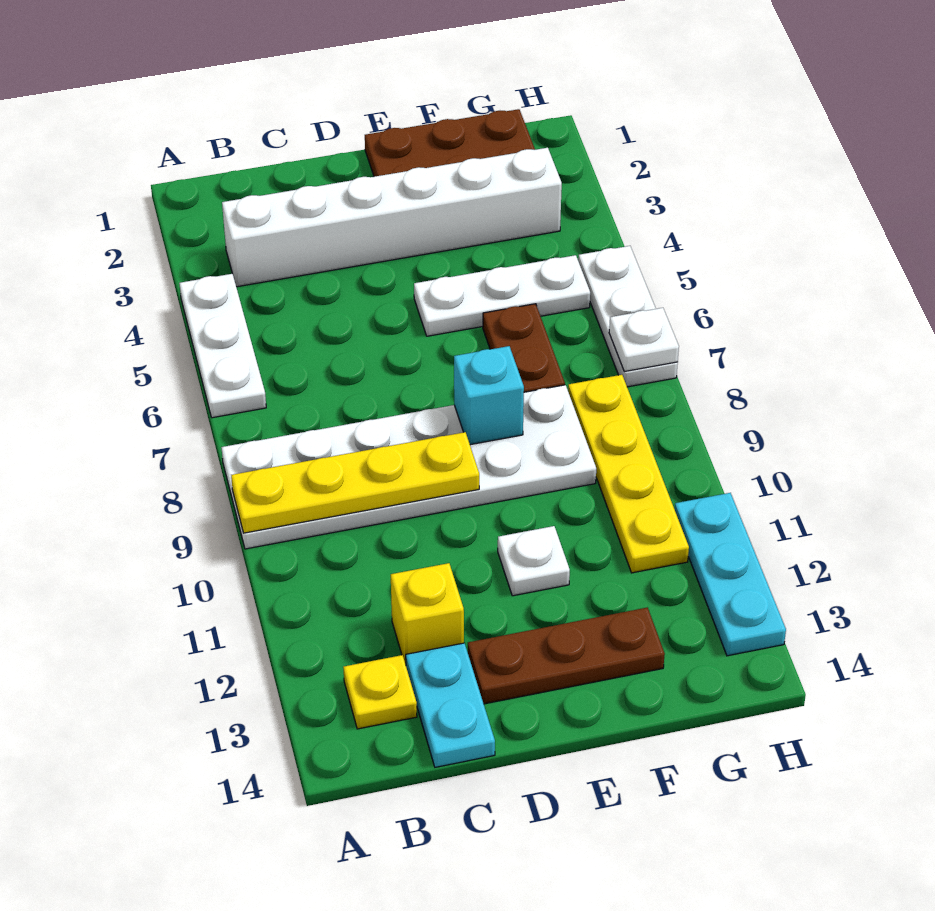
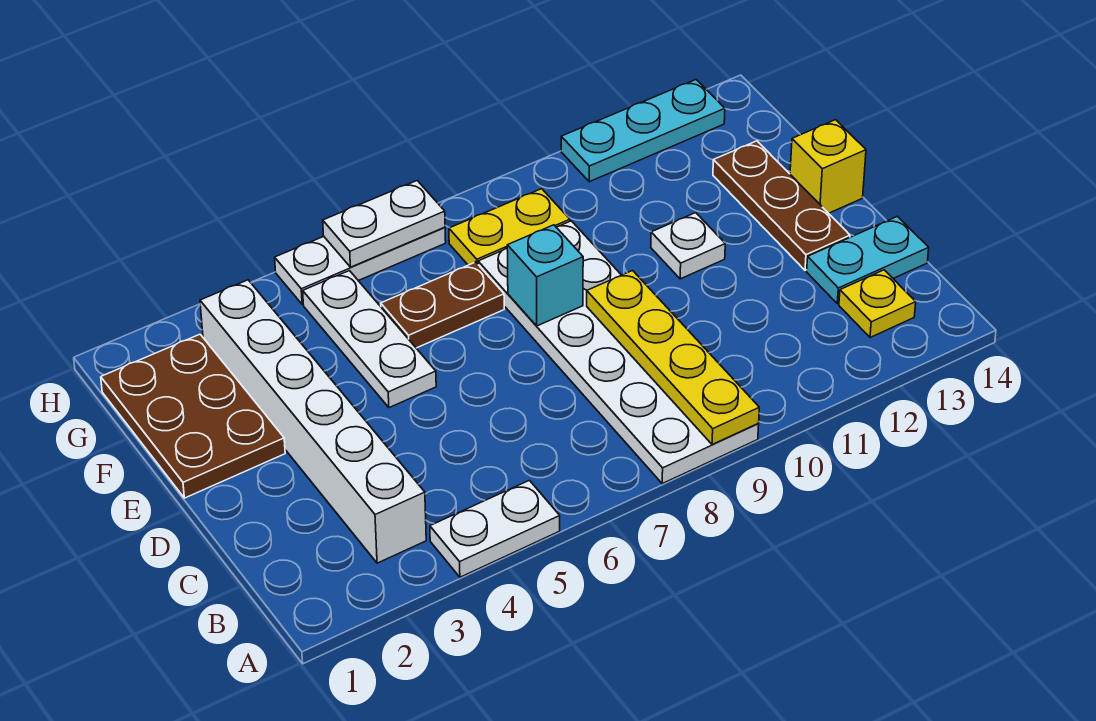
white plate A4:A6 level 1 -> white plate A4:A5 level 1
yellow brick C12 level 1 -> yellow brick E14 level 1
yellow plate G8:G11 level 1 -> yellow plate G8:G9 level 1
white plate H7 level 2 -> white plate H6:H7 level 2

